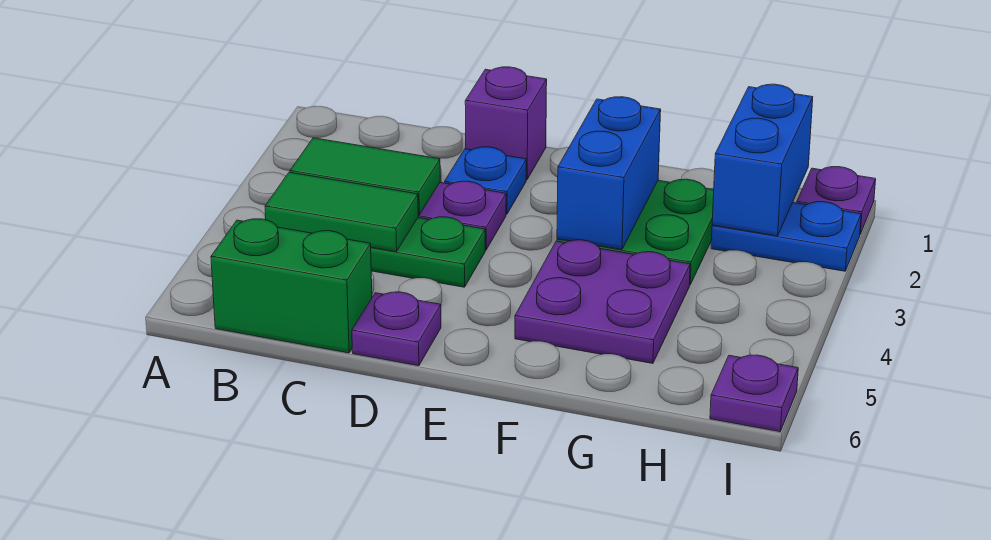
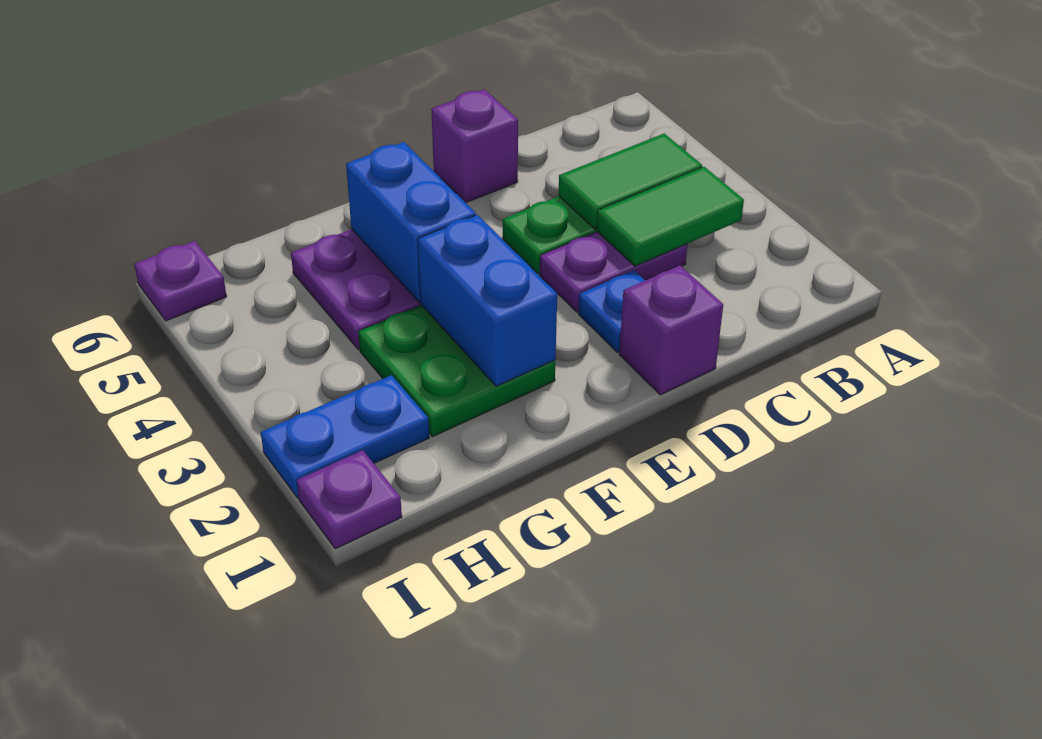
green brick B6:C6 level 1 -> none
purple plate D6 level 1 -> purple brick D6 level 1
blue brick H1:H2 level 2 -> blue brick F4:F5 level 2

